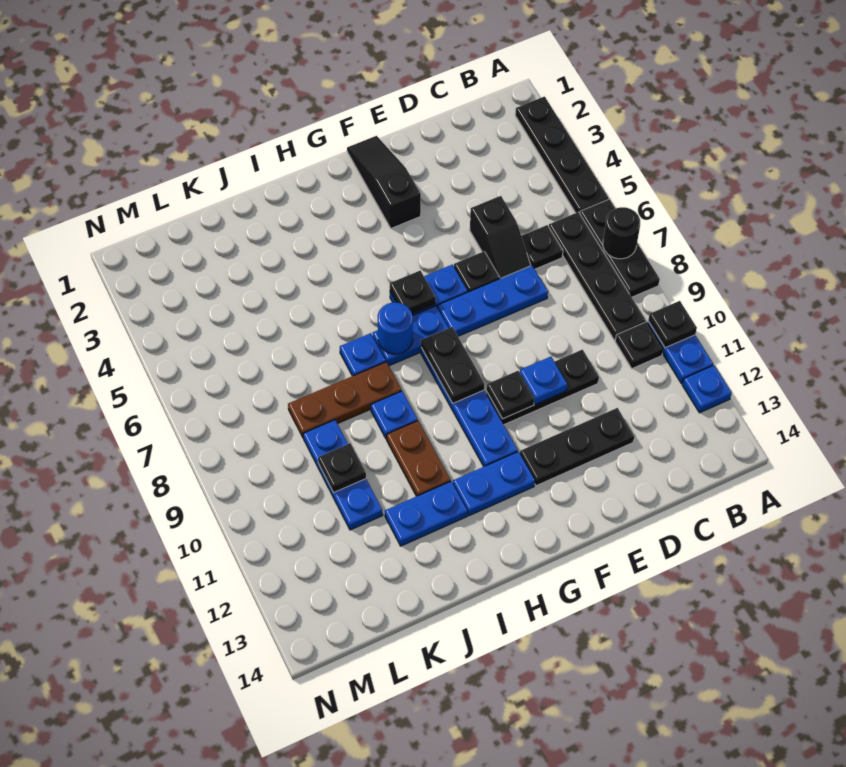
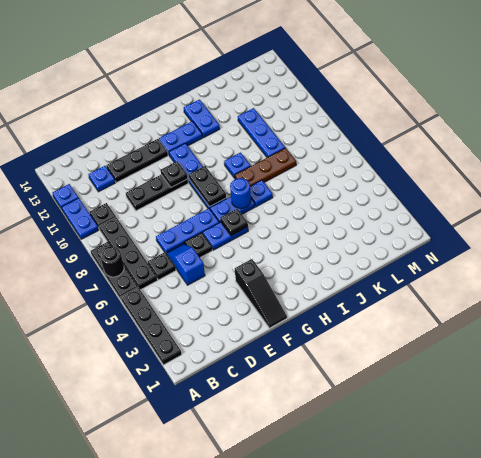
black plate A10 level 2 -> none
black slope D5:D6 level 1 top 5 -> blue slope D5:D6 level 1 top 5
blue plate E10 level 2 -> blue plate C12 level 1
brown plate I10:I11 level 1 -> none
blue plate I12:J12 level 1 -> blue plate I12:I13 level 1
black plate K10 level 2 -> none

